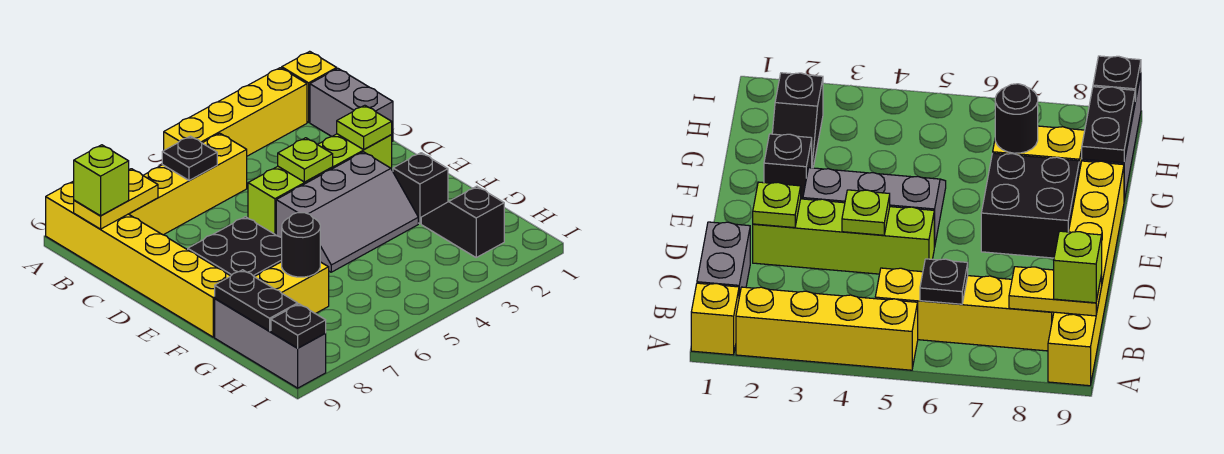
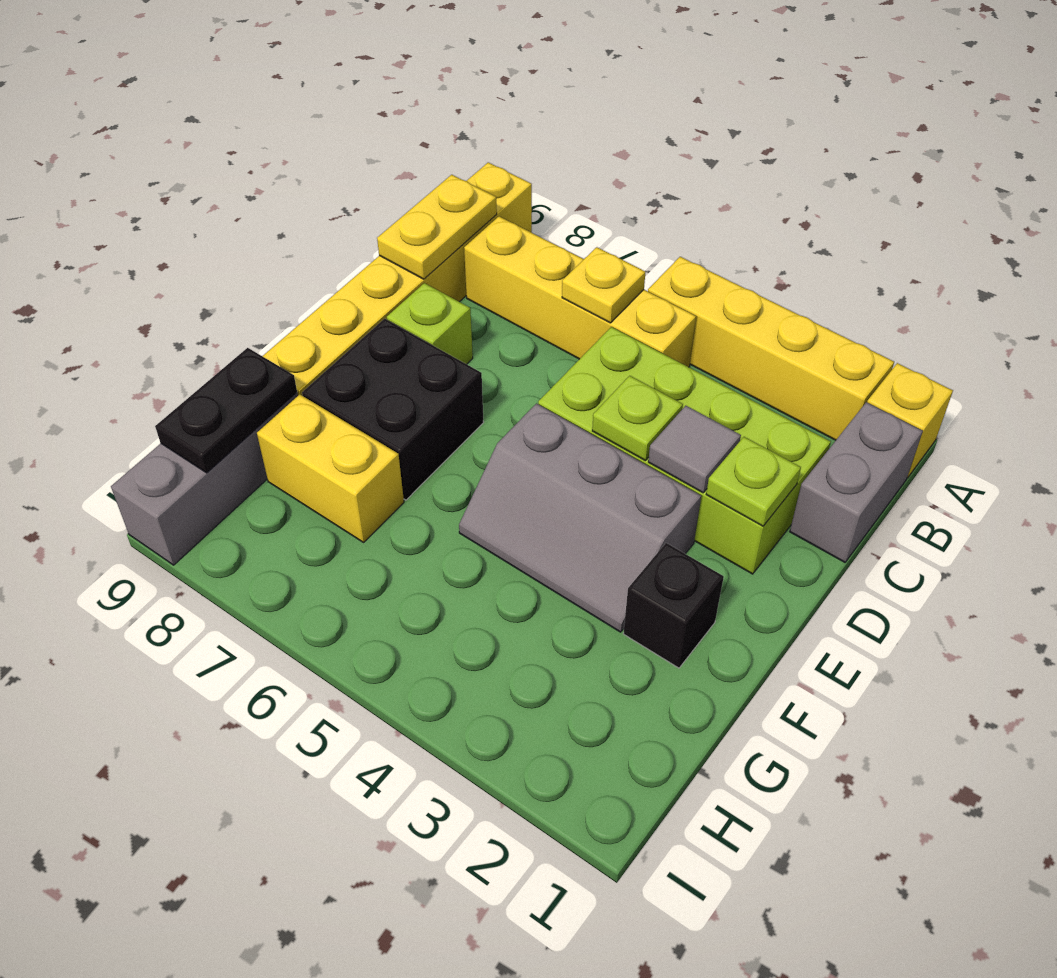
black plate B6 level 2 -> yellow plate B6 level 2
yellow plate B8:B9 level 2 -> yellow plate B9:C9 level 2
lime brick B9 level 3 -> lime brick D8 level 1
lime brick D2:D5 level 1 -> lime brick C2:D5 level 1
none -> grey tile D3 level 2
black slope G2:H2 level 1 top H -> none
black round brick G7 level 2 -> none
black plate I9 level 2 -> none

